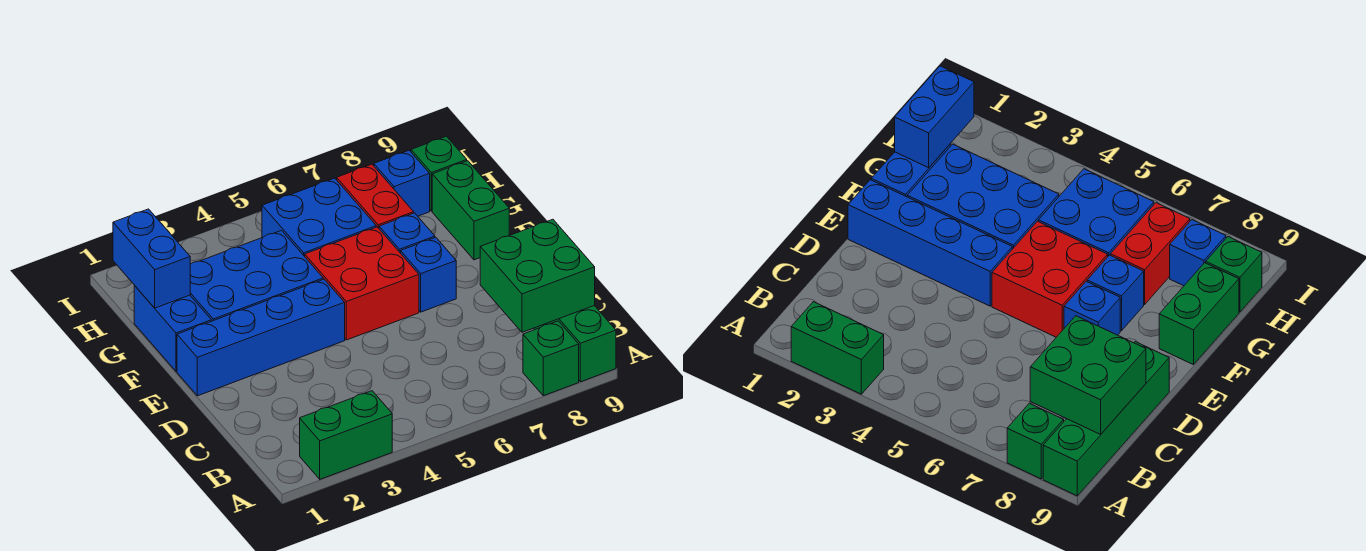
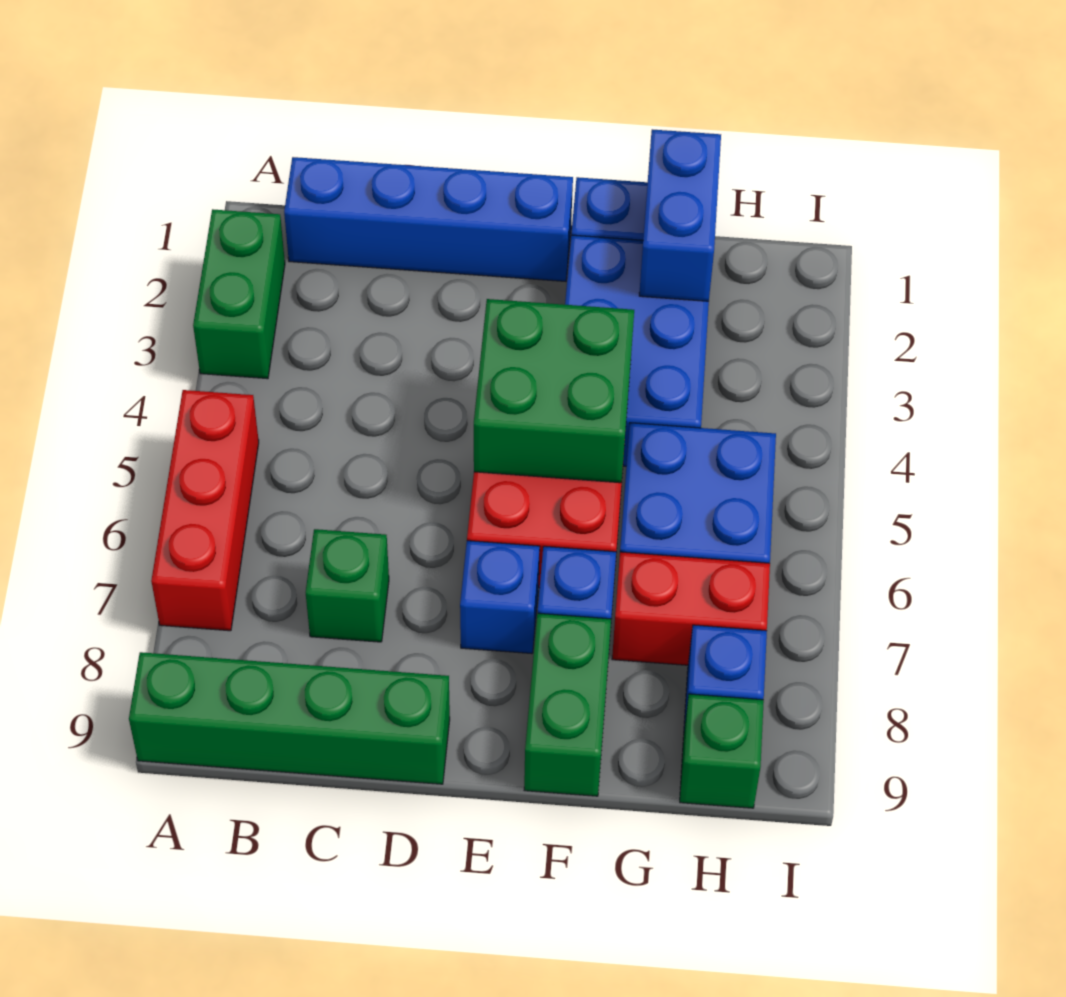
none -> red brick A5:A7 level 1
green brick A8 level 1 -> green brick C7 level 1
green brick B8:C9 level 2 -> green brick E4:F5 level 2
blue brick E1:E4 level 1 -> blue brick B1:E1 level 1
green brick F9:G9 level 1 -> green brick F8:F9 level 1
blue brick G1:H1 level 2 -> blue brick G1:G2 level 2

